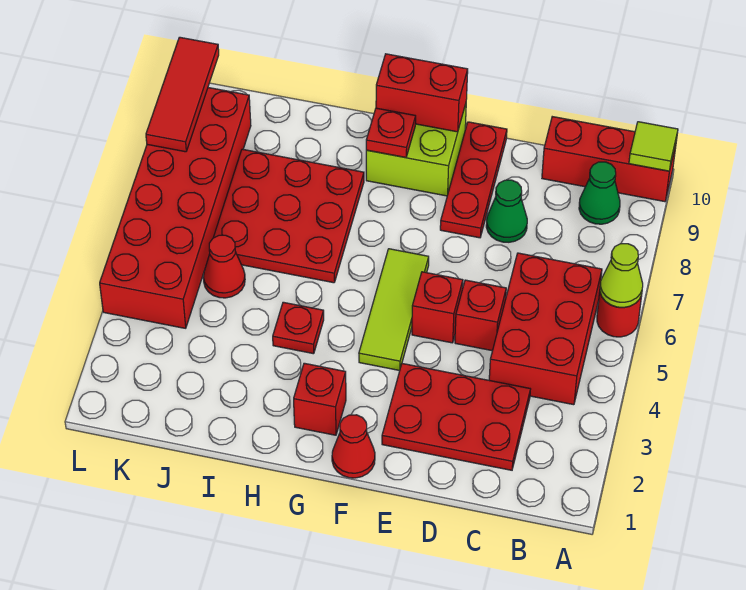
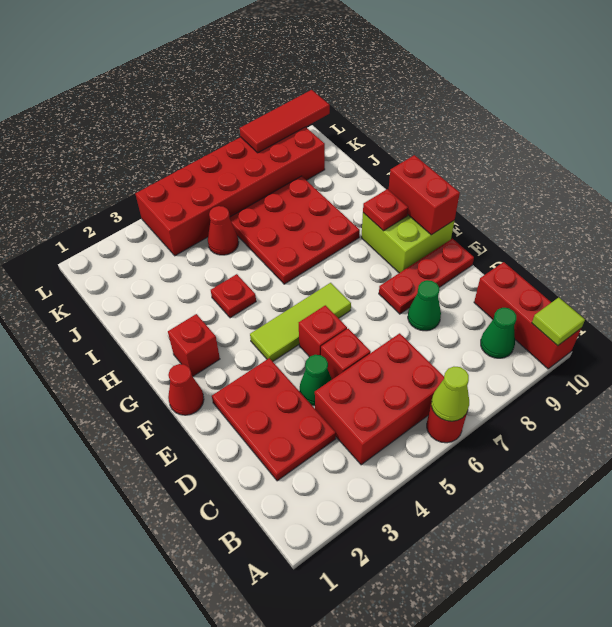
none -> green cone D4 level 1

